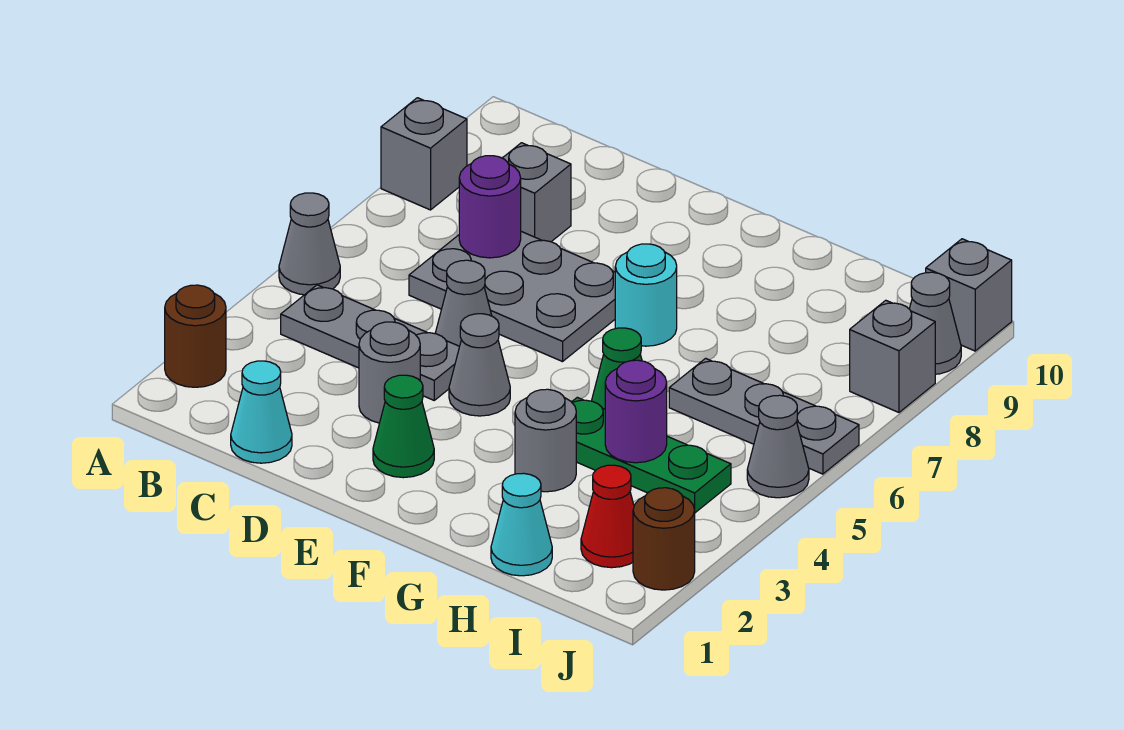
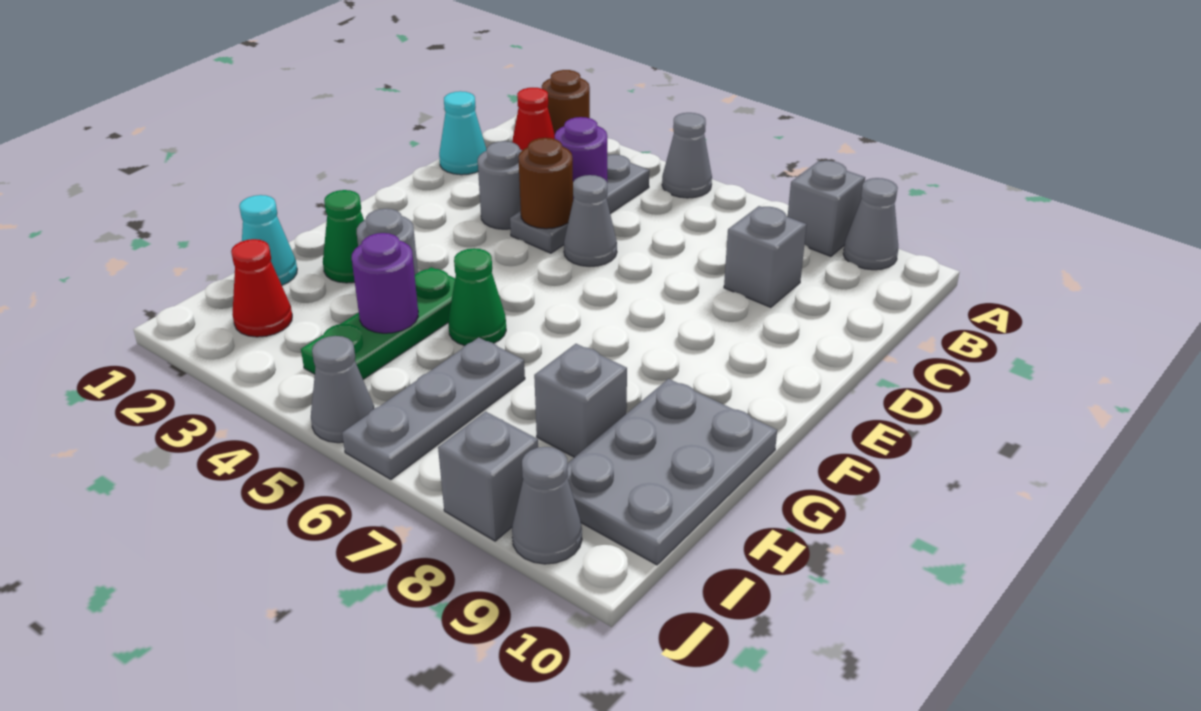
none -> red cone B2 level 1
grey plate C6:E7 level 1 -> grey plate G9:I10 level 1
purple round brick C7 level 2 -> purple round brick C4 level 2
green cone E2 level 1 -> green cone G2 level 1
grey cone E4 level 1 -> grey cone A9 level 1
cyan round brick F7 level 1 -> none
brown round brick J2 level 1 -> brown round brick D4 level 2
grey brick J10 level 1 -> grey brick H8 level 1

